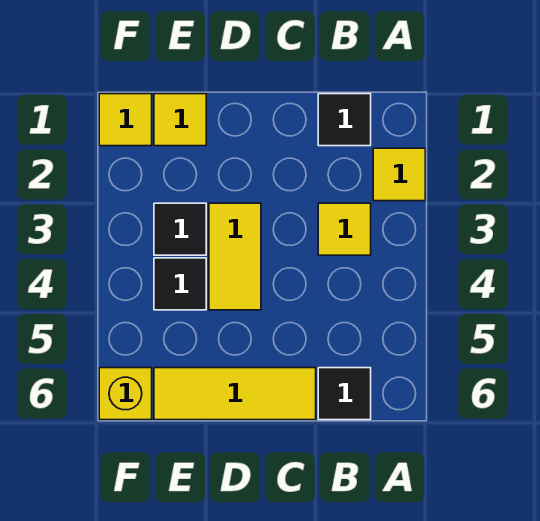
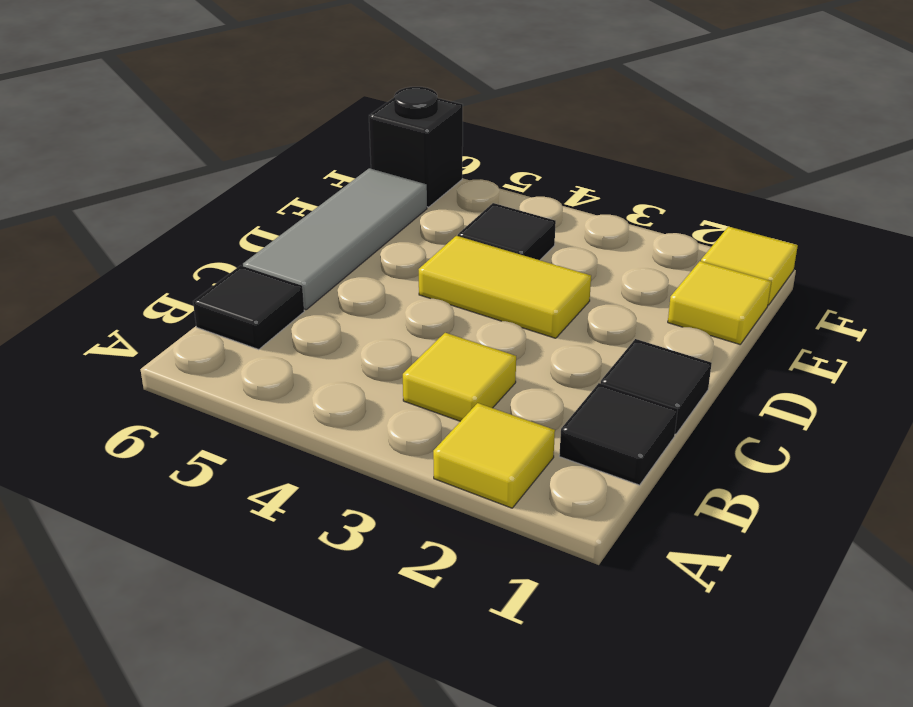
yellow tile C6:E6 level 1 -> grey tile C6:E6 level 1
black tile E3 level 1 -> black tile C1 level 1
yellow brick F6 level 1 -> black brick F6 level 1

